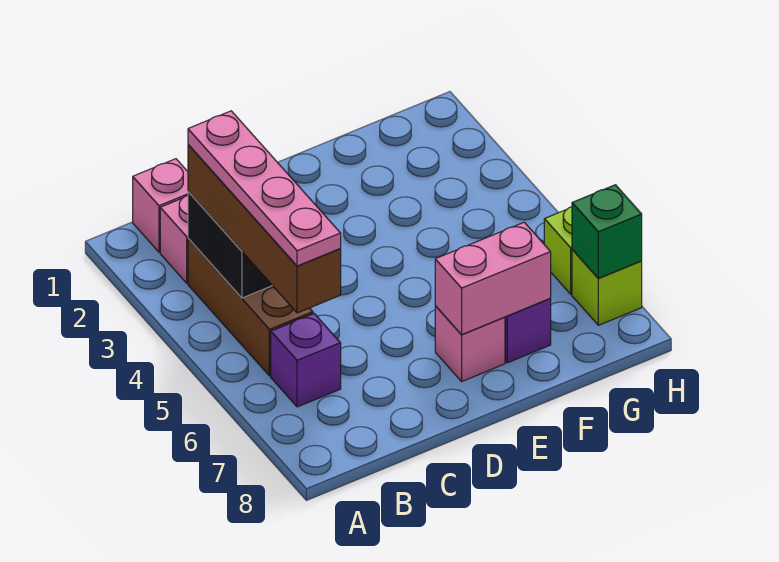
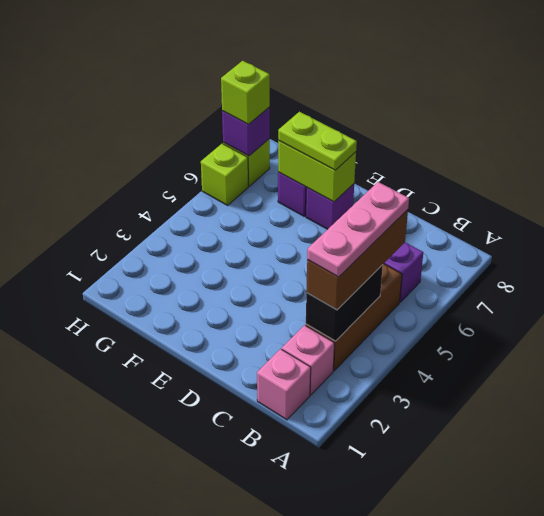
brown brick B3:B6 level 3 -> brown brick B3:B5 level 3
pink plate B3:B6 level 4 -> pink plate B3:B5 level 4
pink brick E7 level 1 -> purple brick E7 level 1
pink brick E7:F7 level 2 -> lime brick E7:F7 level 2
none -> lime plate E7:F7 level 3
green brick H7 level 2 -> purple brick H7 level 2
none -> lime brick H7 level 3

